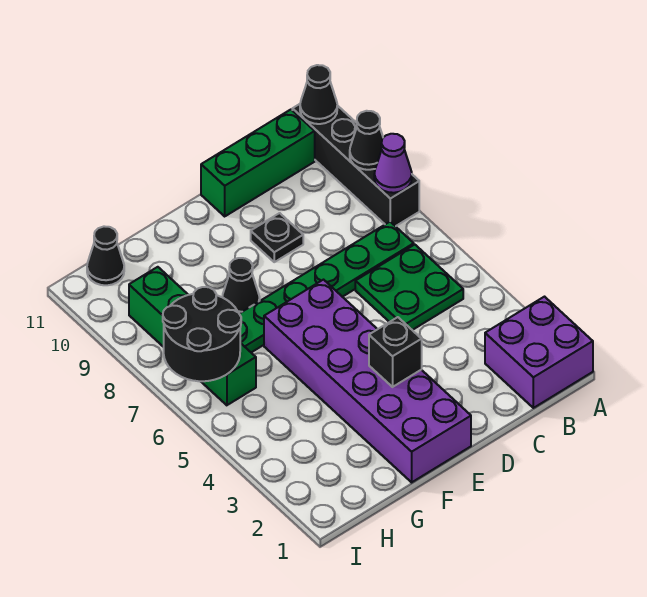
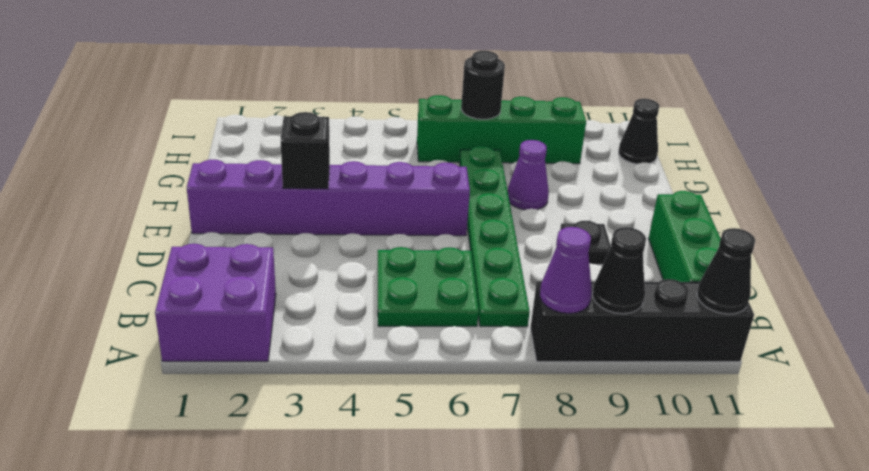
purple brick E1:F6 level 1 -> purple brick E1:E6 level 1
black cone F8 level 1 -> purple cone F8 level 1
black round brick H6:I7 level 2 -> black round brick H7 level 2

